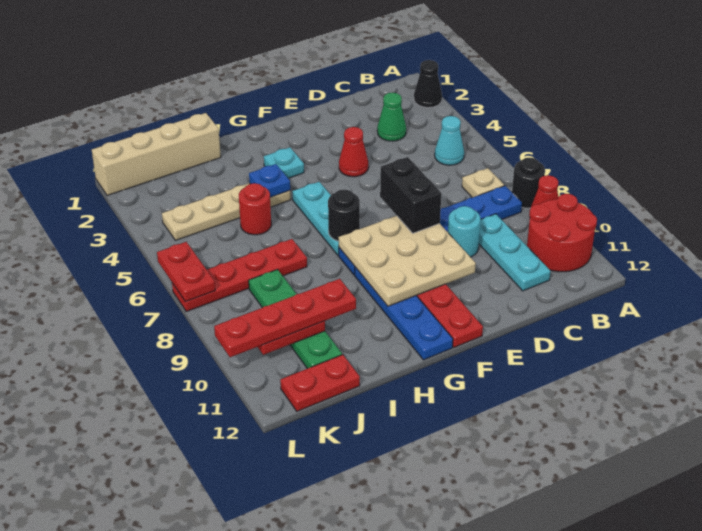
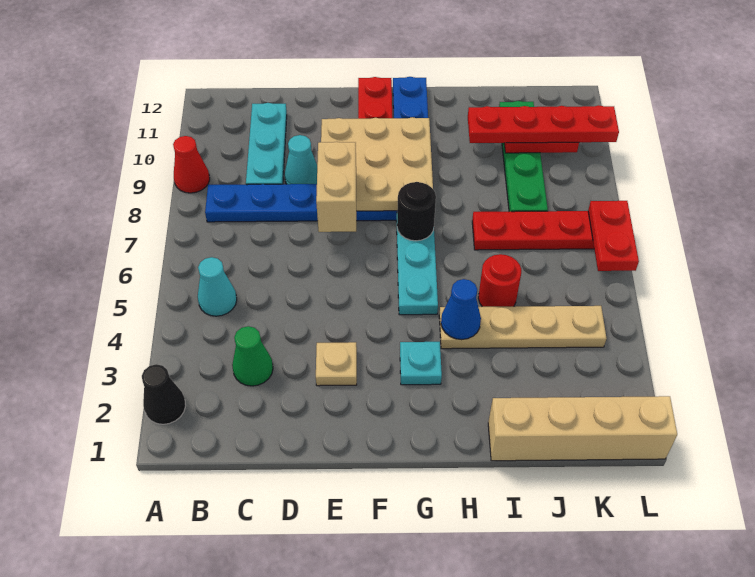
black round brick A8 level 1 -> none
red round brick A10:B11 level 1 -> none
tan plate B7 level 1 -> tan plate E3 level 1
cyan round brick D9 level 1 -> cyan cone D9 level 1
red cone E4 level 1 -> none
black brick E7:E8 level 3 -> tan brick E7:E8 level 3
blue plate H4 level 2 -> blue cone H4 level 2
red plate J12:K12 level 1 -> none

